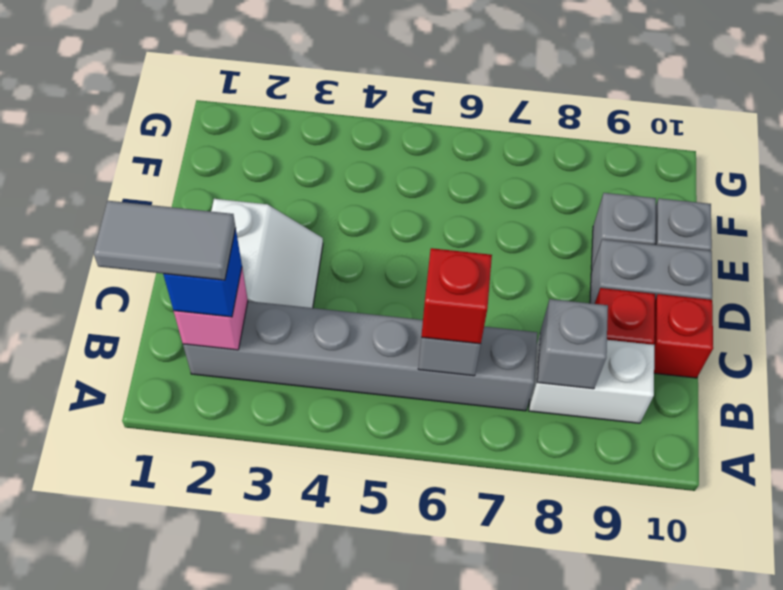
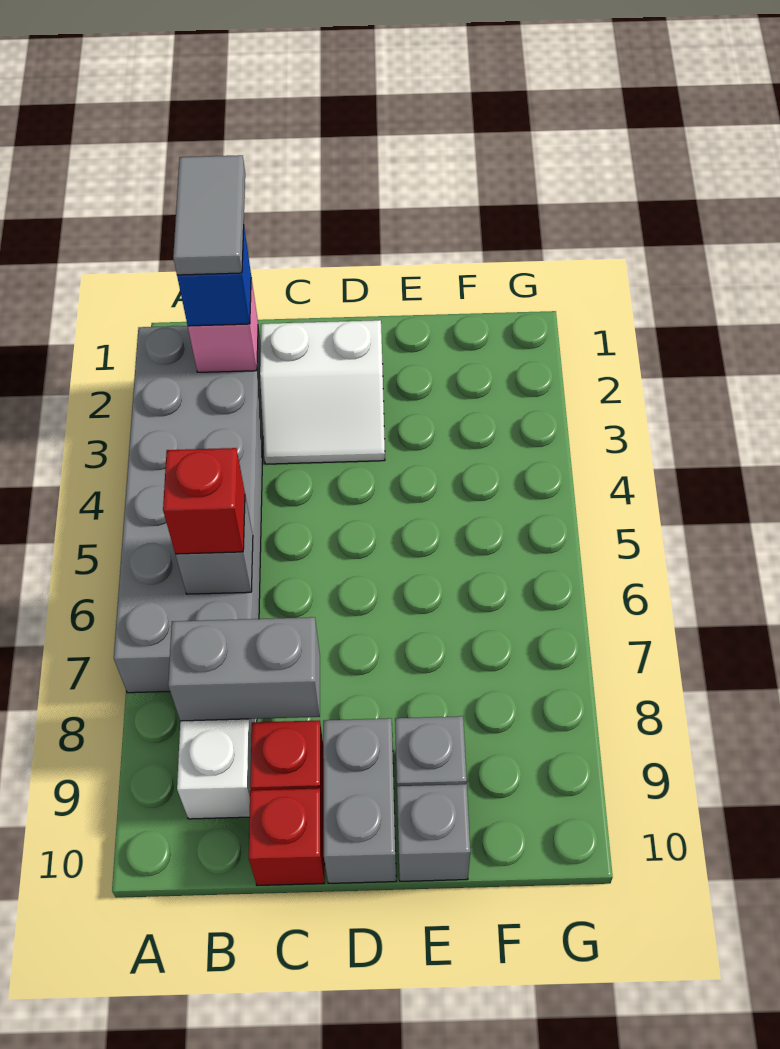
grey brick B2:B7 level 1 -> grey brick A2:B7 level 1
grey brick B8 level 2 -> grey brick B8:C8 level 2

